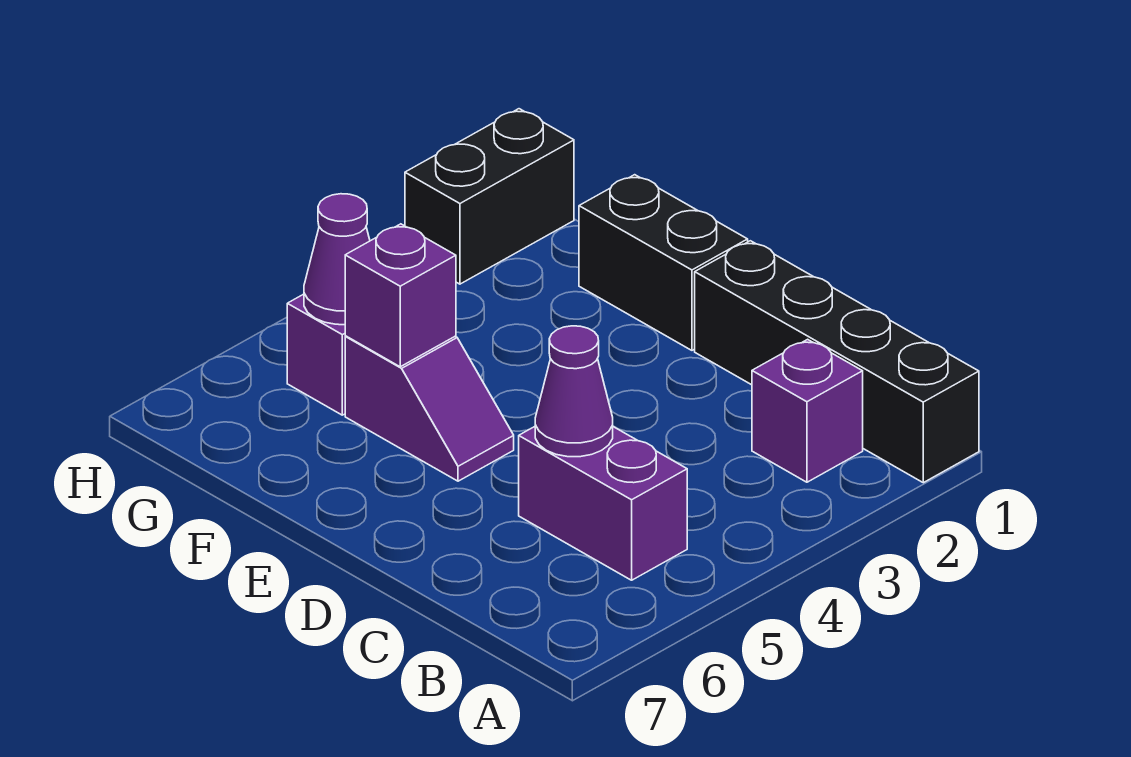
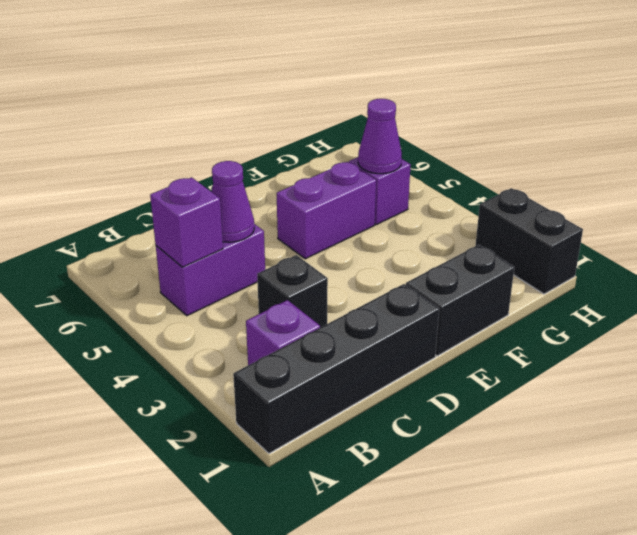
none -> black brick C3 level 1
purple slope E5:F5 level 1 top F -> purple brick E5:F5 level 1
purple brick F5 level 2 -> purple brick B5 level 2

